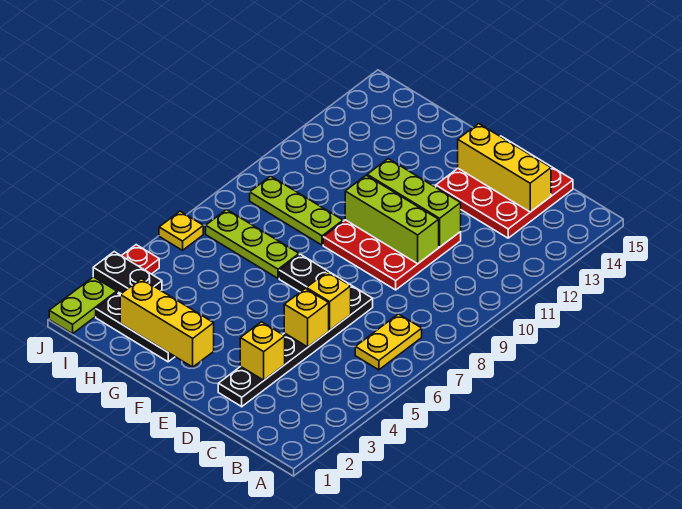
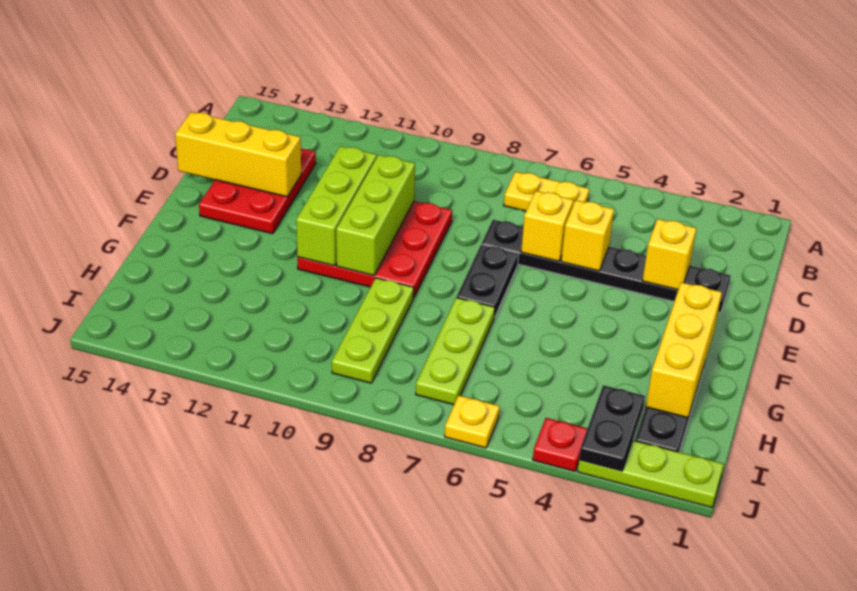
red plate C13:E15 level 1 -> red plate C13:E14 level 1
yellow brick C14:E14 level 2 -> yellow brick D13:D15 level 2

